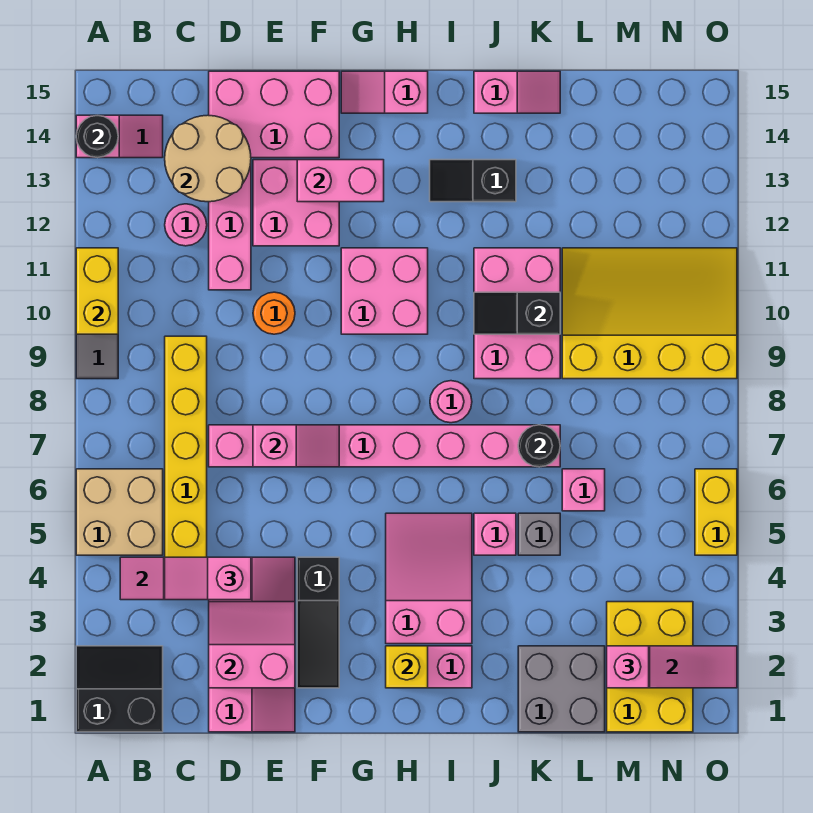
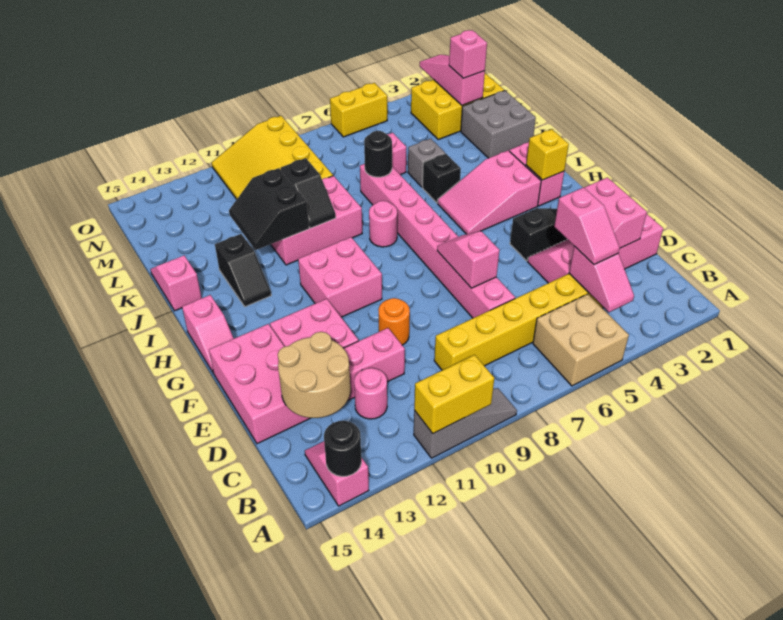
black slope A1:B2 level 1 top 1 -> black slope J11:K12 level 2 top 11
pink brick F13:G13 level 2 -> none
pink brick J5 level 1 -> black brick J5 level 1

